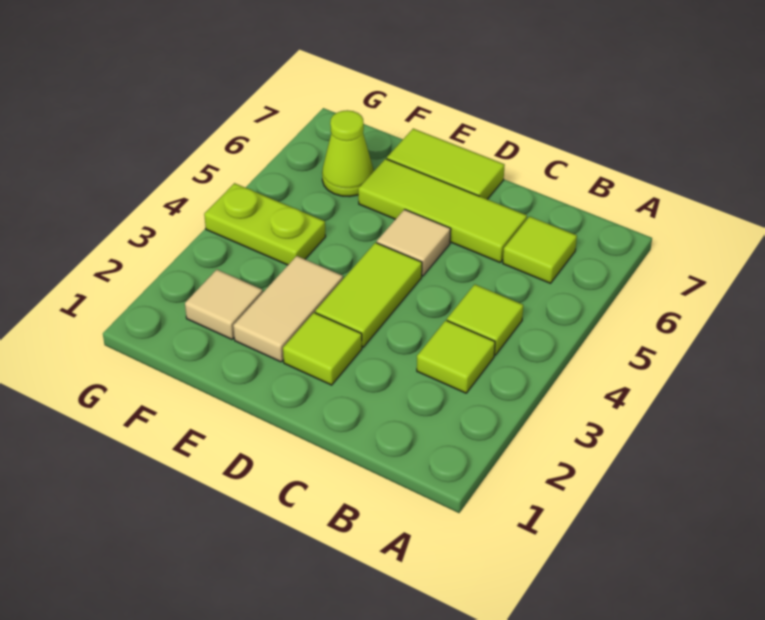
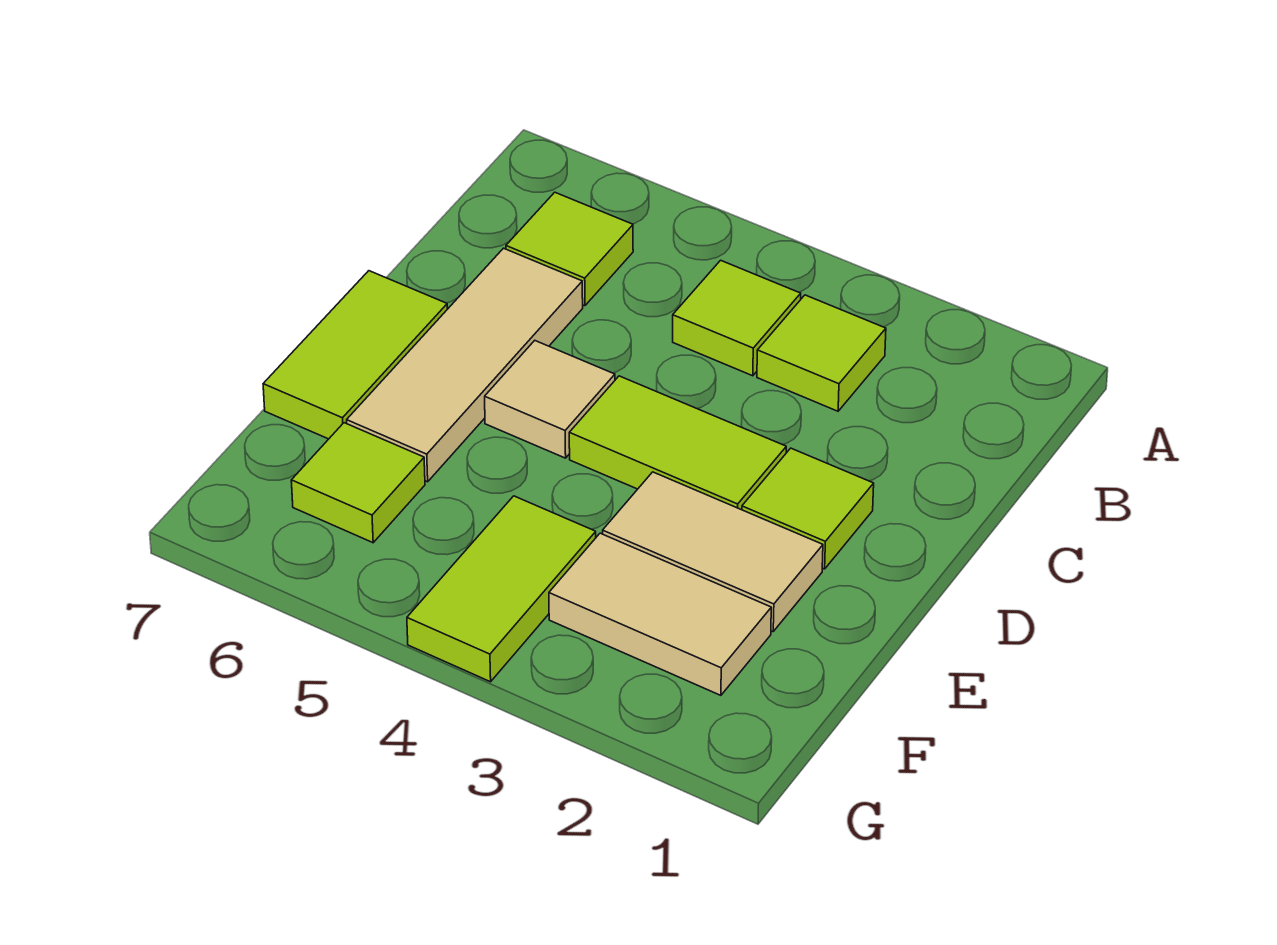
lime tile C6:E6 level 1 -> tan tile C6:E6 level 1
tan tile F2 level 1 -> tan tile F2:F3 level 1
lime plate F4:G4 level 1 -> lime tile F4:G4 level 1
lime cone F6 level 1 -> lime tile F6 level 1

